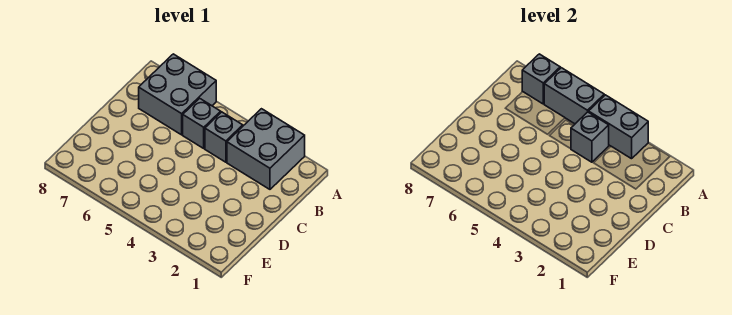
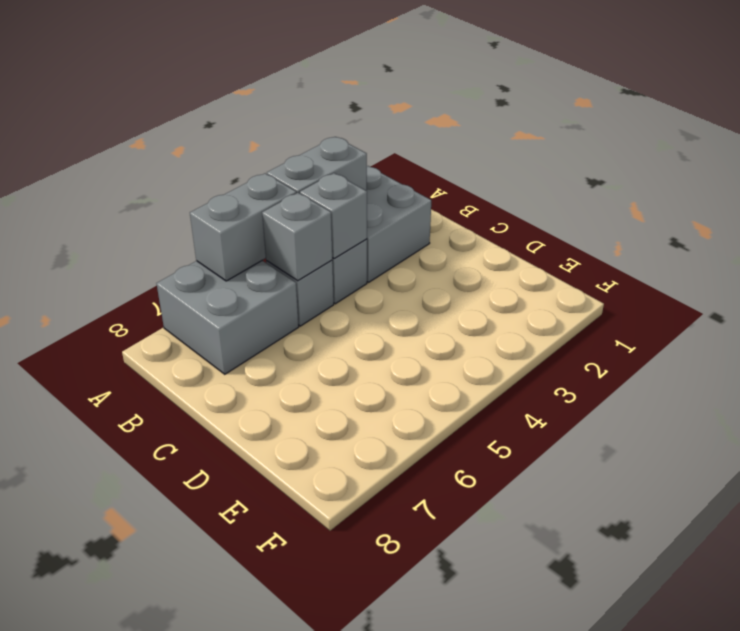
grey brick A7 level 2 -> grey brick B5 level 2

